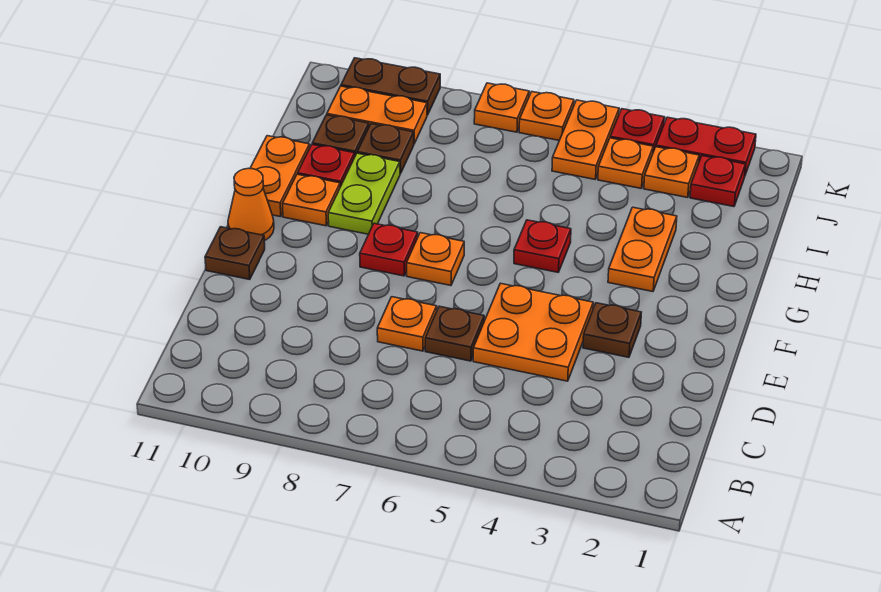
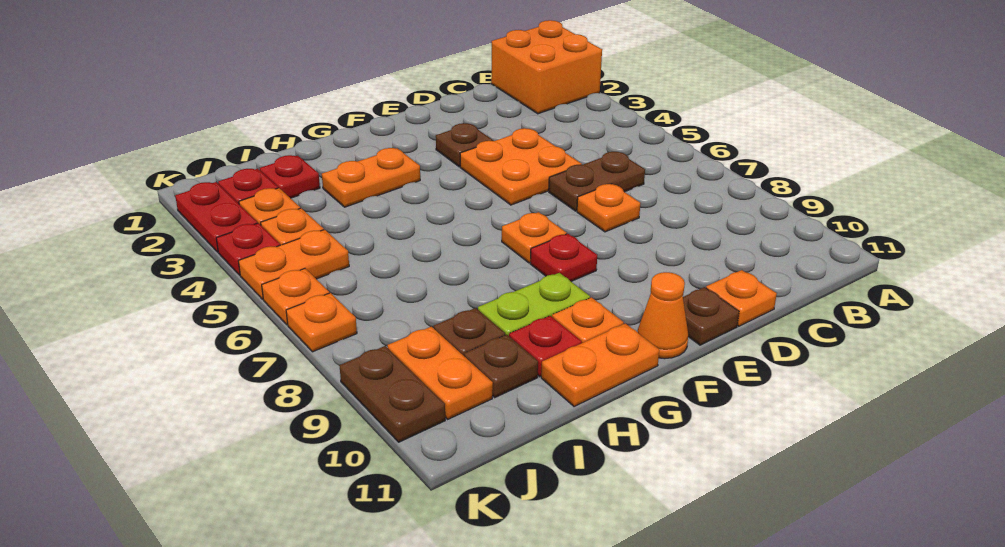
none -> orange brick A1:B2 level 1
brown plate D6 level 1 -> brown plate C6:D6 level 1
none -> orange plate D11 level 1
red plate G5 level 1 -> red plate I2 level 1

